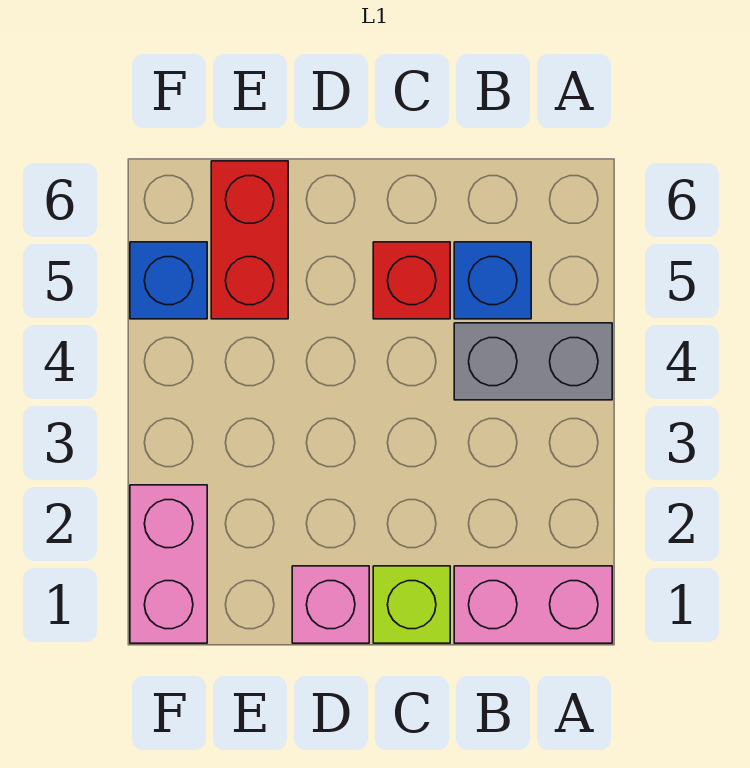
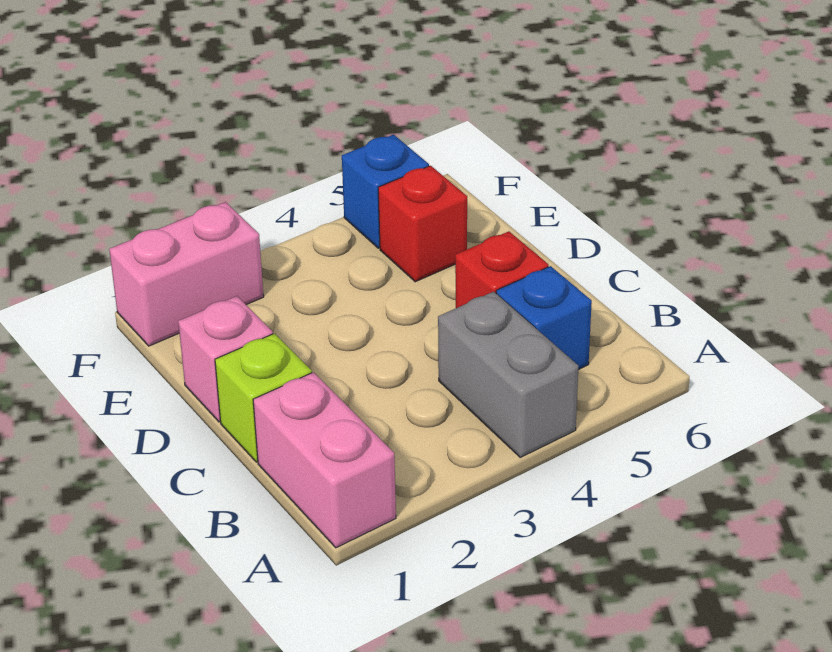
red brick E5:E6 level 1 -> red brick E5 level 1

